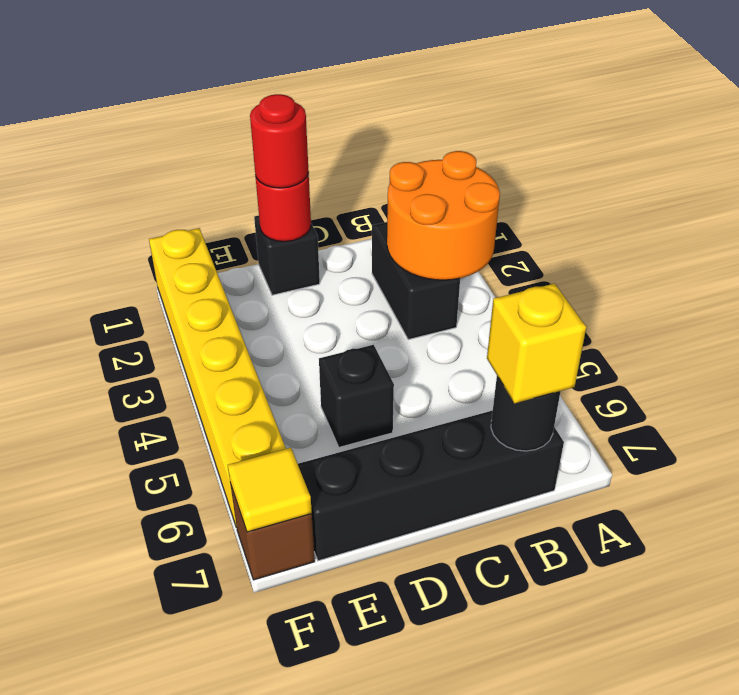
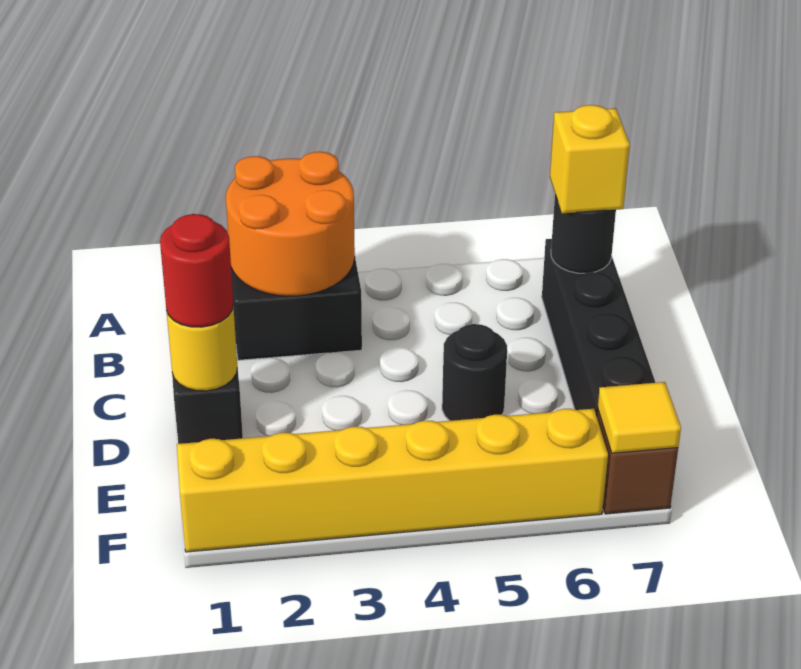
red round brick D1 level 2 -> yellow round brick D1 level 2
black brick D5 level 1 -> black round brick D5 level 1

